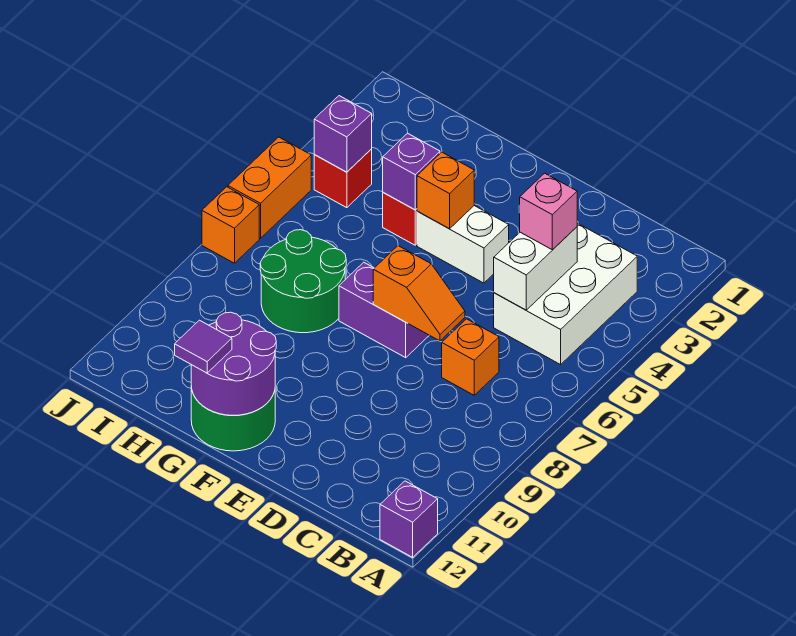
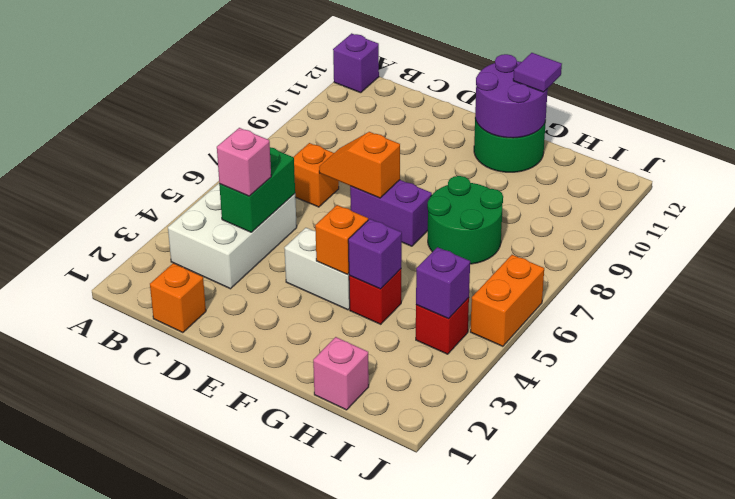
white brick C4:C5 level 2 -> green brick C4:C5 level 2
none -> pink brick H1 level 1
orange brick J7 level 1 -> orange brick C1 level 1

